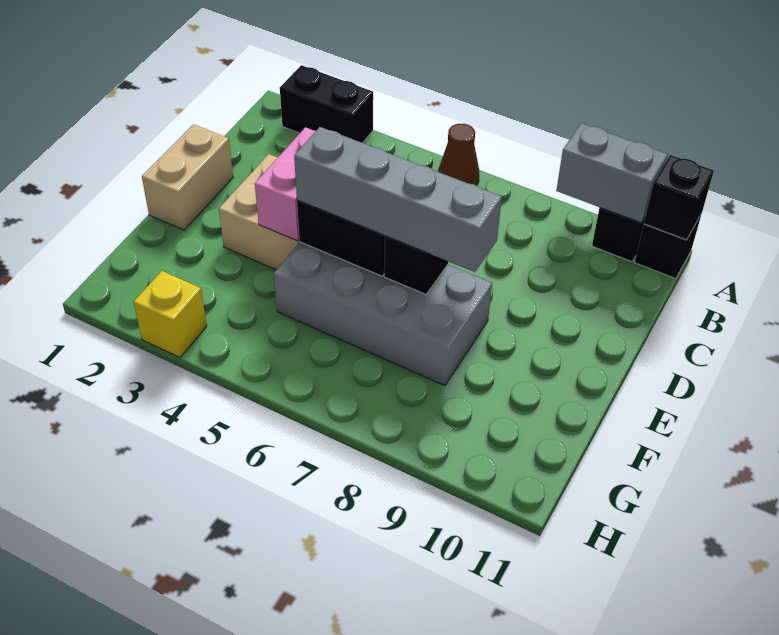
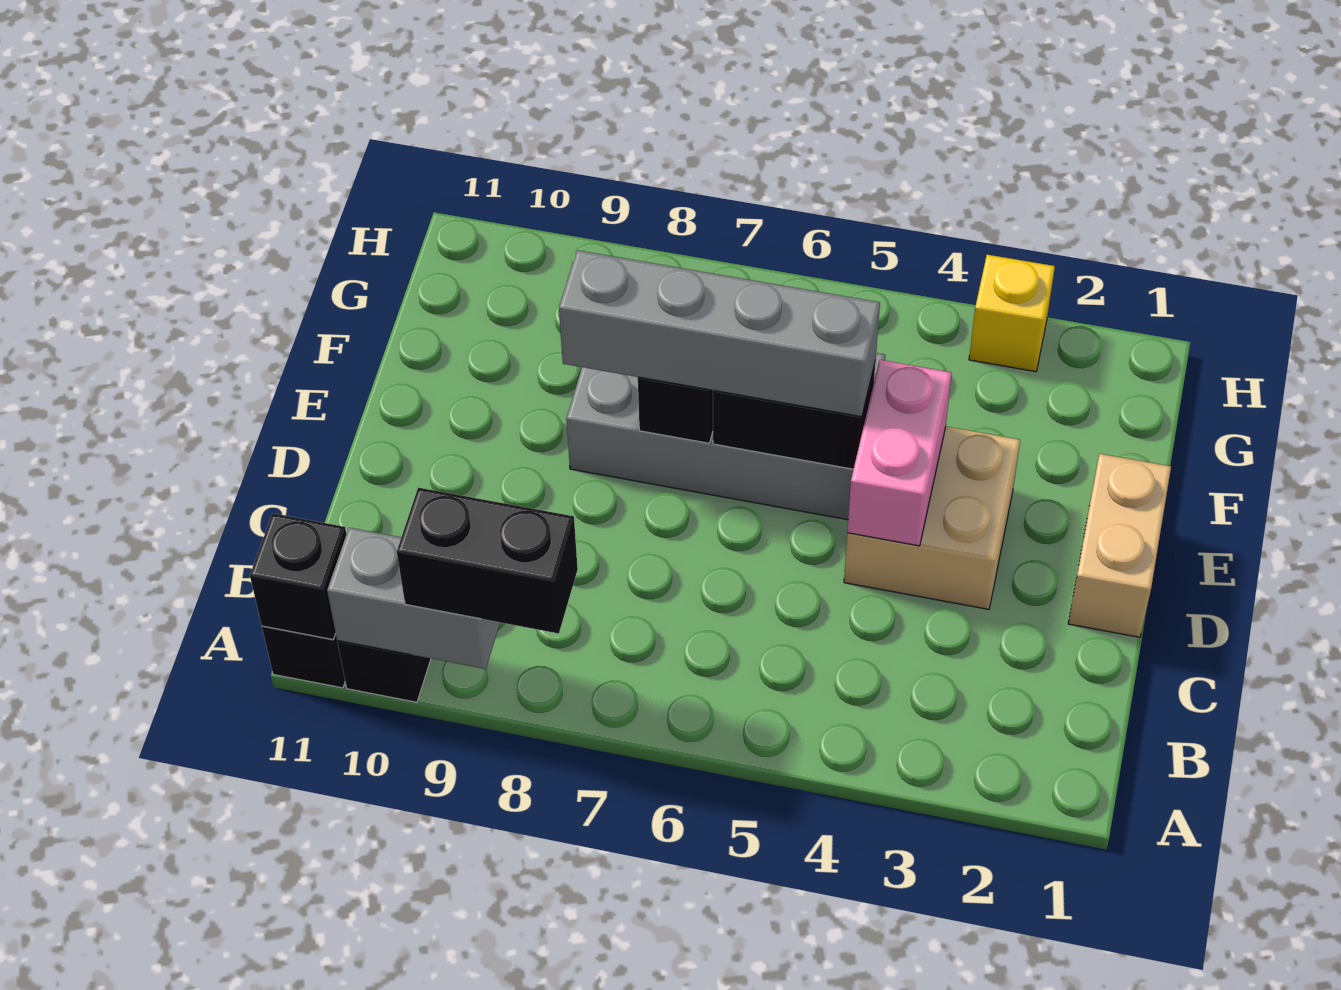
black brick A2:A3 level 1 -> black brick A8:A9 level 3
brown cone A6 level 1 -> none

